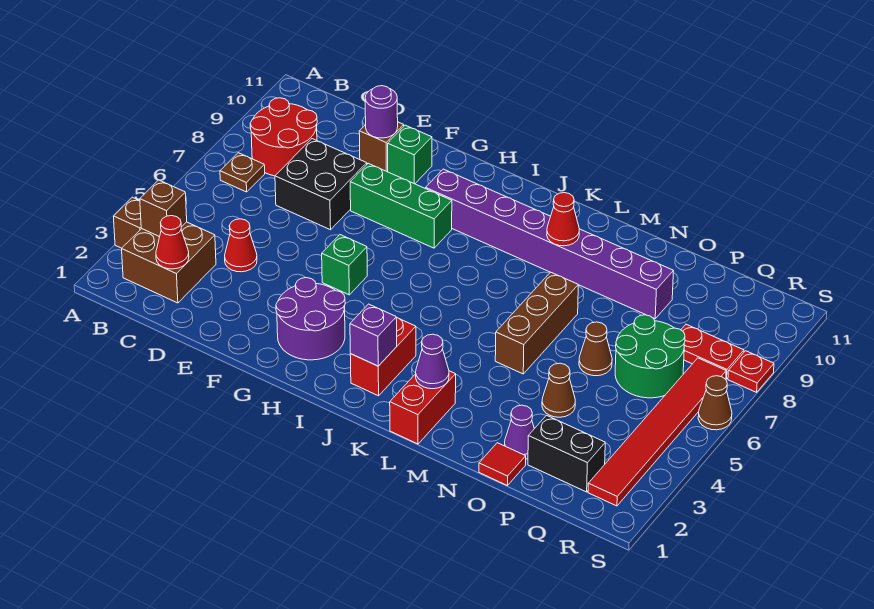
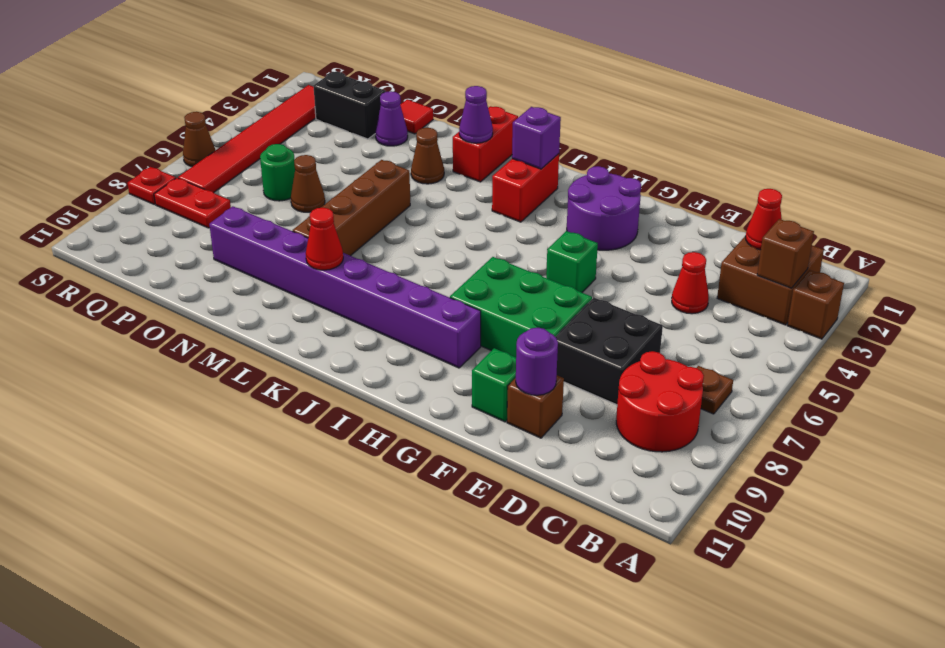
green brick F8:H8 level 1 -> green brick F7:H8 level 1
brown brick M5:M7 level 1 -> brown brick M5:M8 level 1
brown cone O4 level 1 -> brown cone M3 level 1
green round brick P6:Q7 level 1 -> green round brick P6 level 1

